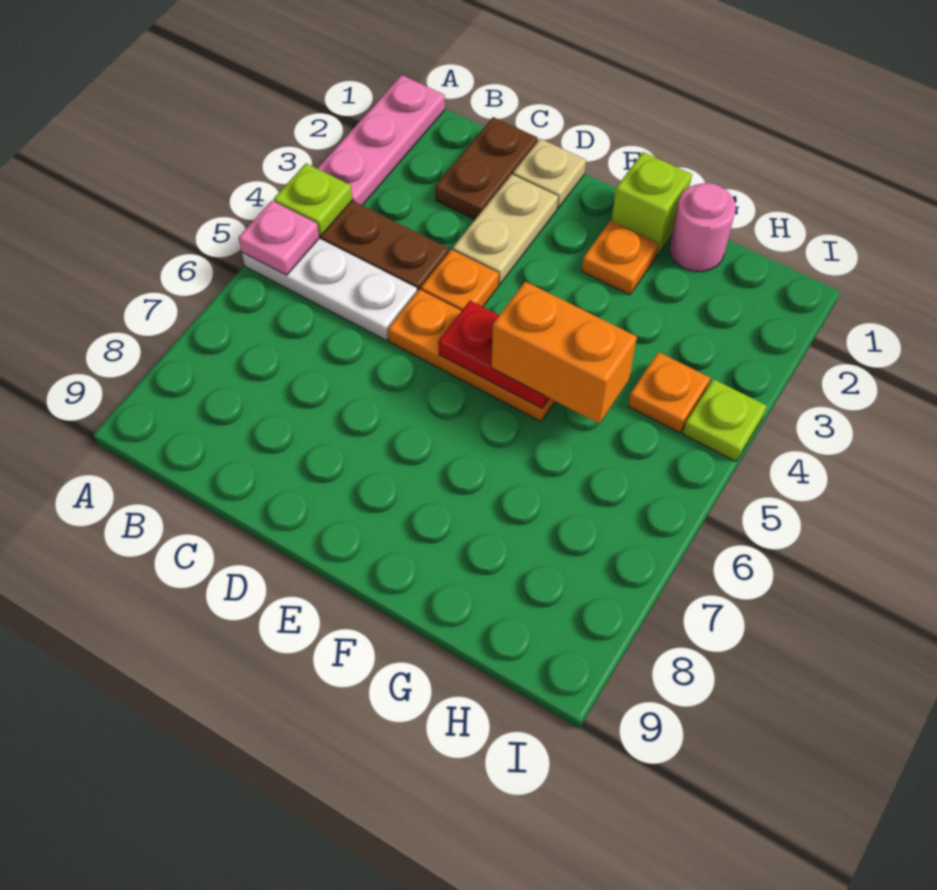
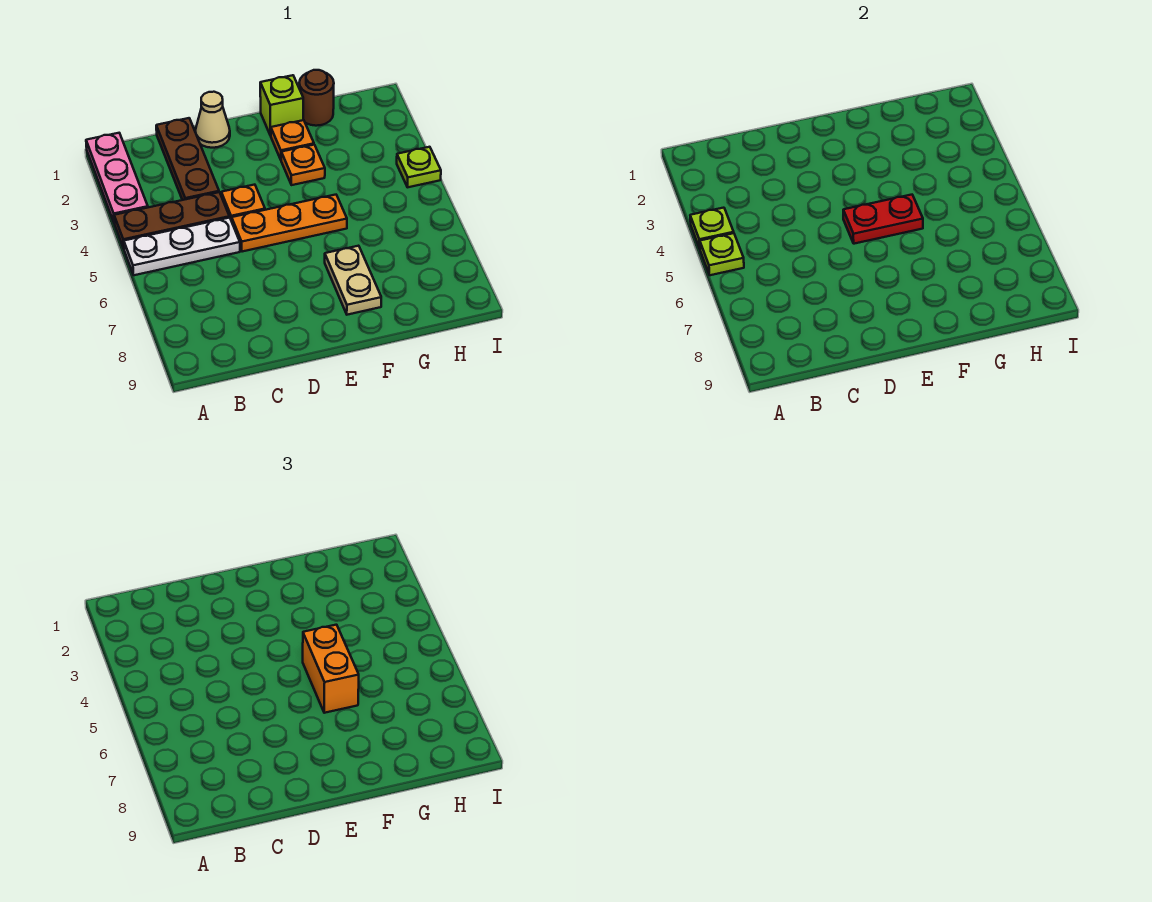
pink plate A5 level 2 -> lime plate A5 level 2
brown plate C1:C2 level 1 -> brown plate C1:C3 level 1
tan plate D1 level 1 -> tan cone D1 level 1
tan plate D2:D3 level 1 -> tan plate F7:F8 level 1
orange brick F5:G5 level 3 -> orange brick F5:F6 level 3
pink round brick G1 level 1 -> brown round brick G1 level 1
orange plate H4 level 1 -> orange plate F3 level 1

